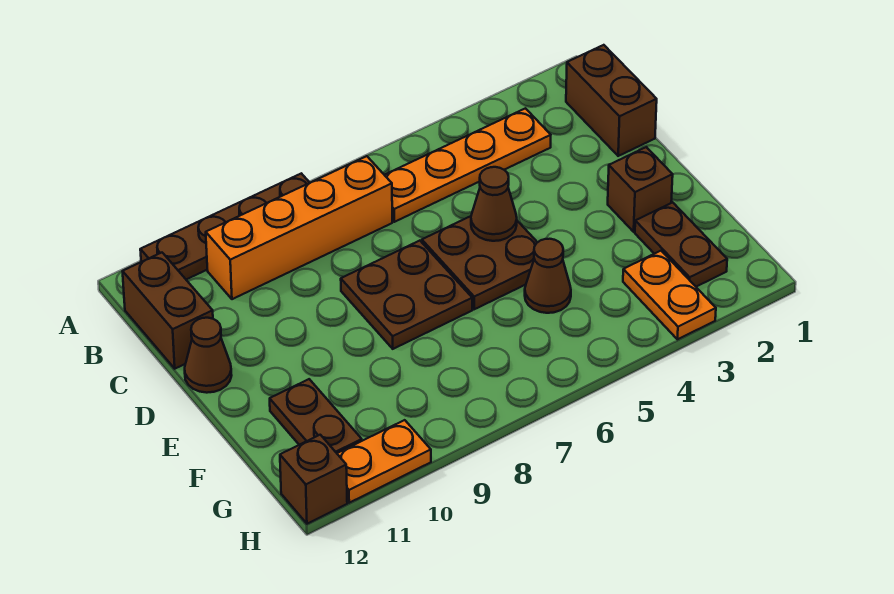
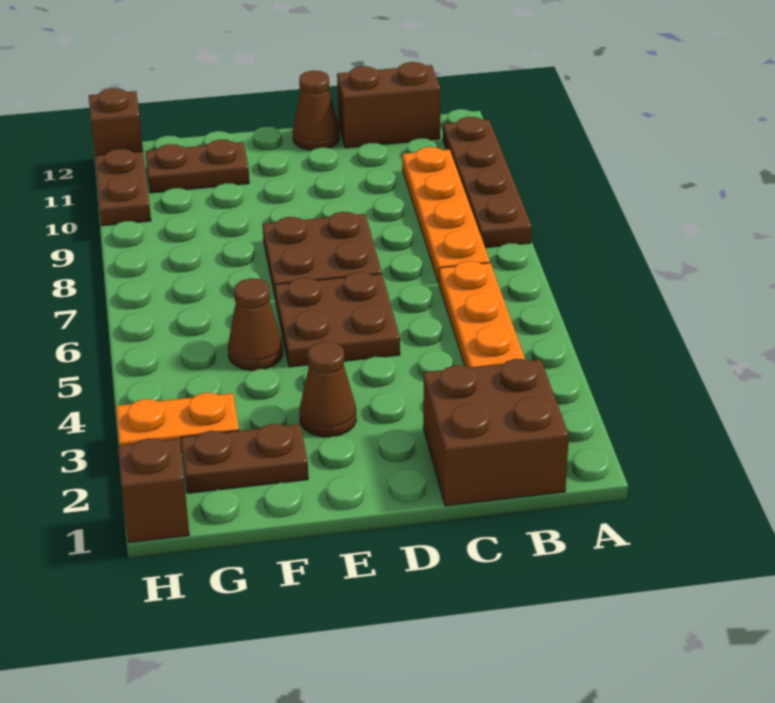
brown brick B1:C1 level 1 -> brown brick B1:C2 level 1
orange brick B7:B10 level 1 -> orange plate B7:B10 level 1
brown cone D5 level 2 -> brown cone E3 level 1
brown brick E2 level 1 -> brown brick H1 level 1
orange plate H10:H11 level 1 -> brown plate H10:H11 level 1

